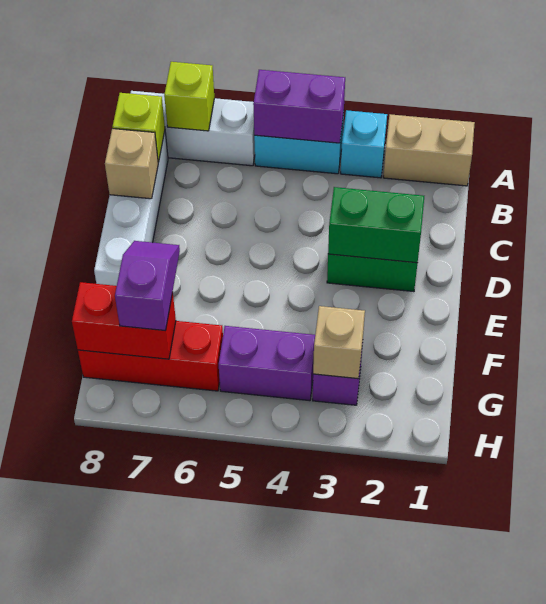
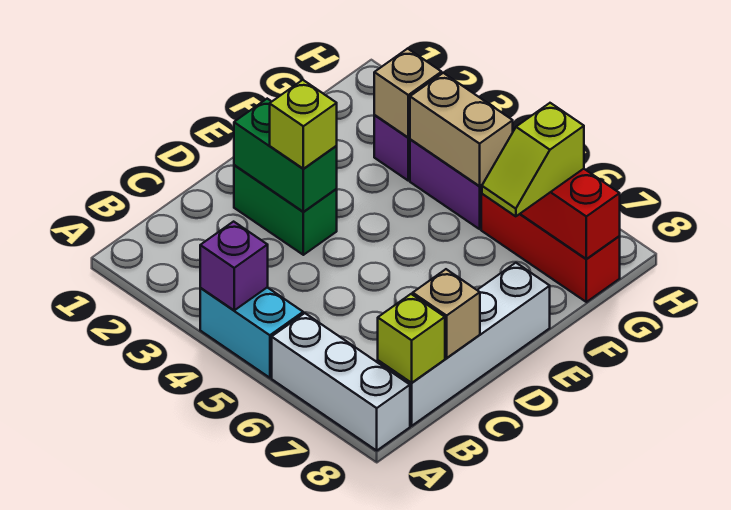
tan brick A1:A2 level 1 -> tan brick G4:G5 level 2
cyan brick A3 level 1 -> none
purple brick A4:A5 level 2 -> purple brick A4 level 2
lime brick A7 level 2 -> lime brick D3 level 3
purple slope F7:G7 level 3 top G -> lime slope F7:G7 level 3 top G

